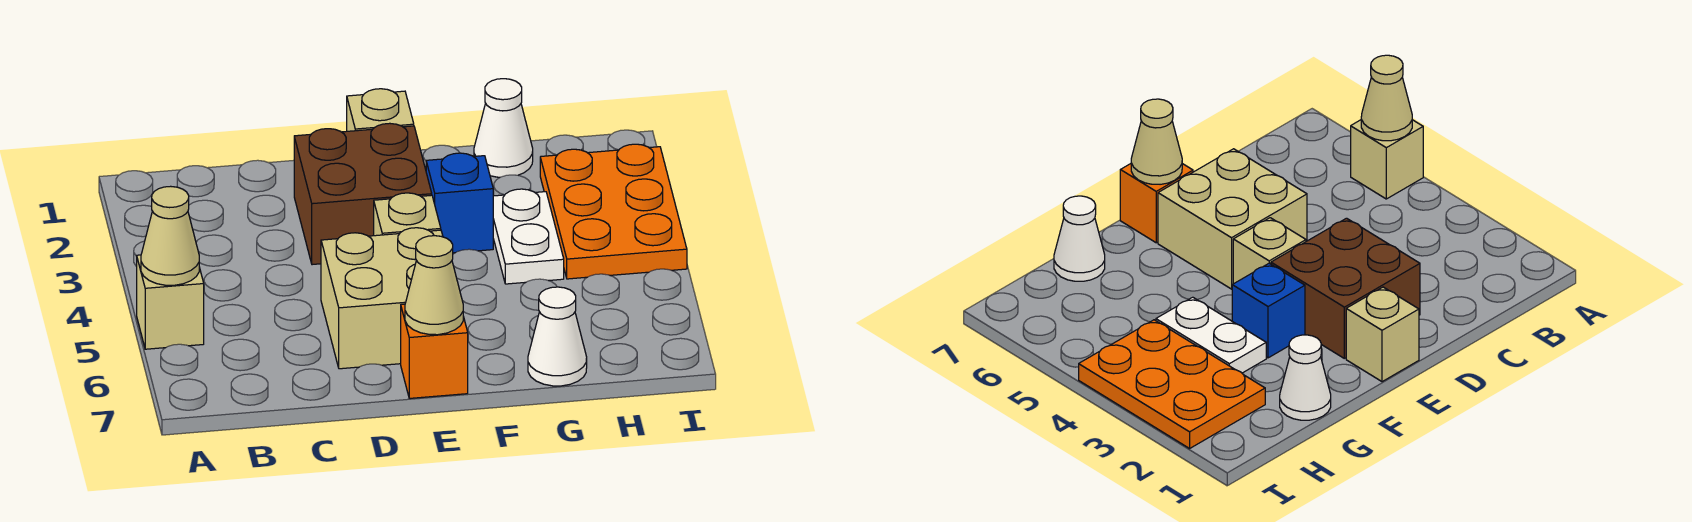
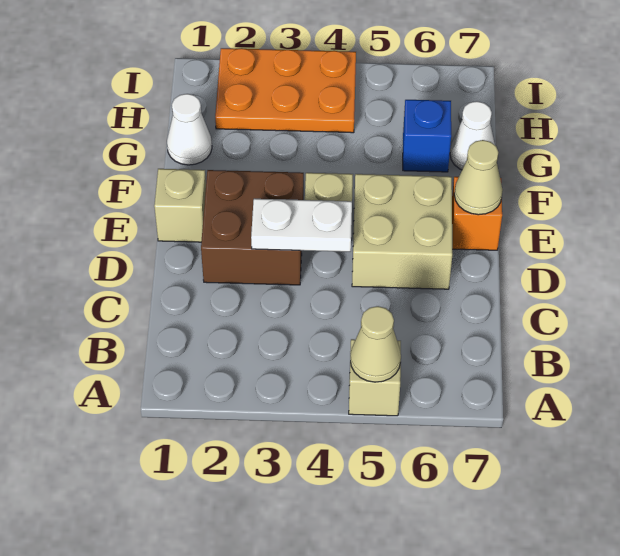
blue brick F3 level 1 -> blue brick G6 level 1
white plate G3:G4 level 1 -> white plate D3:D4 level 2

